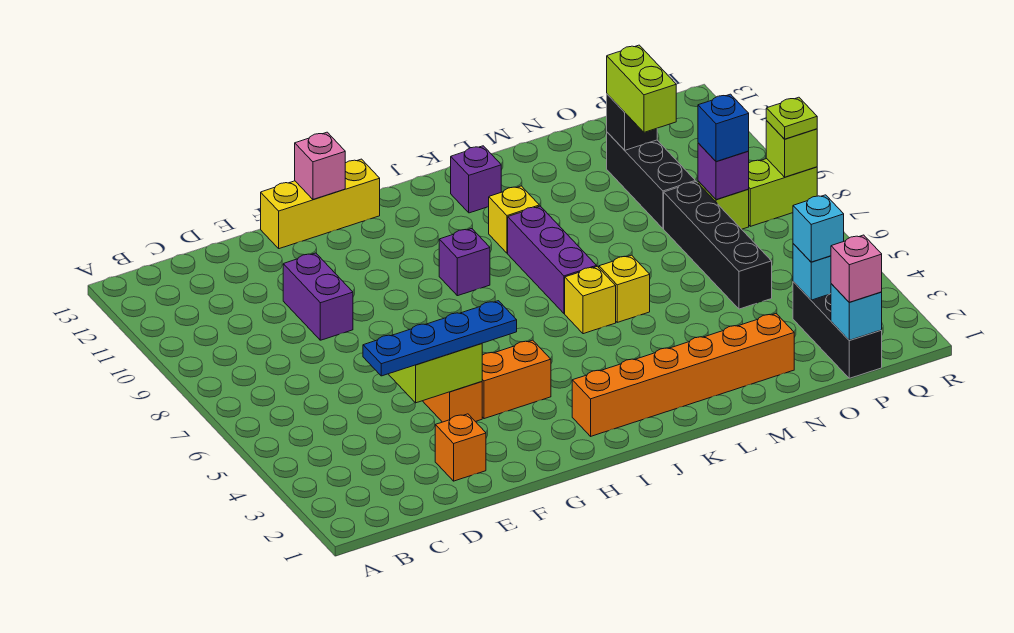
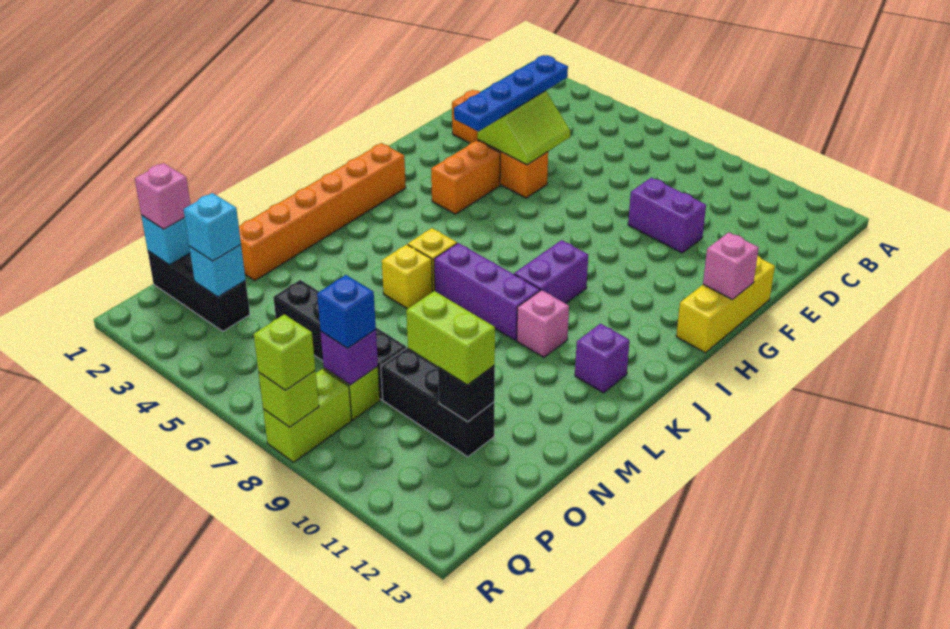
purple brick I9 level 1 -> purple brick I9:J9 level 1
yellow brick K10 level 1 -> pink brick K10 level 1
lime plate R8 level 3 -> lime brick R8 level 3

